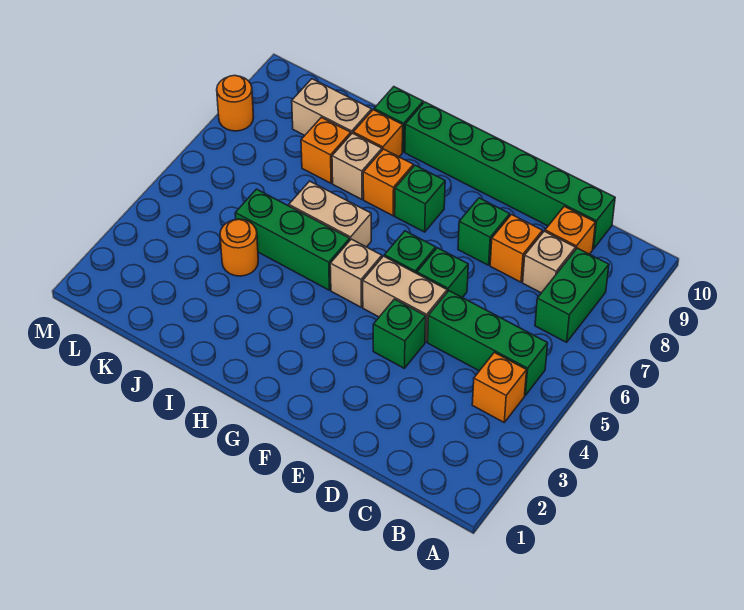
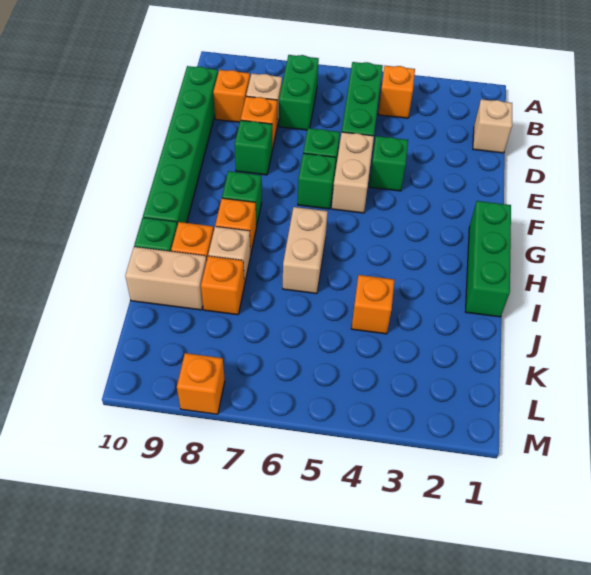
green brick B7:B8 level 1 -> green brick B7:C7 level 1
tan brick G5 level 1 -> tan brick C1 level 1
green brick H5:J5 level 1 -> green brick G1:I1 level 1
orange round brick J4 level 1 -> orange brick J4 level 1
tan brick J9:K9 level 1 -> tan brick J9:J10 level 1
orange round brick M8 level 1 -> orange brick M8 level 1

